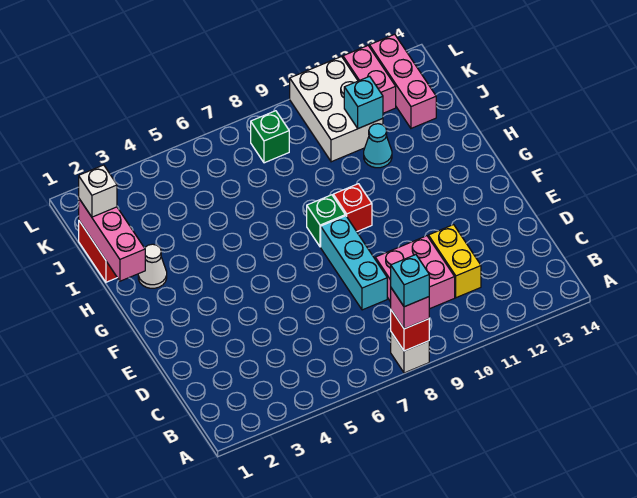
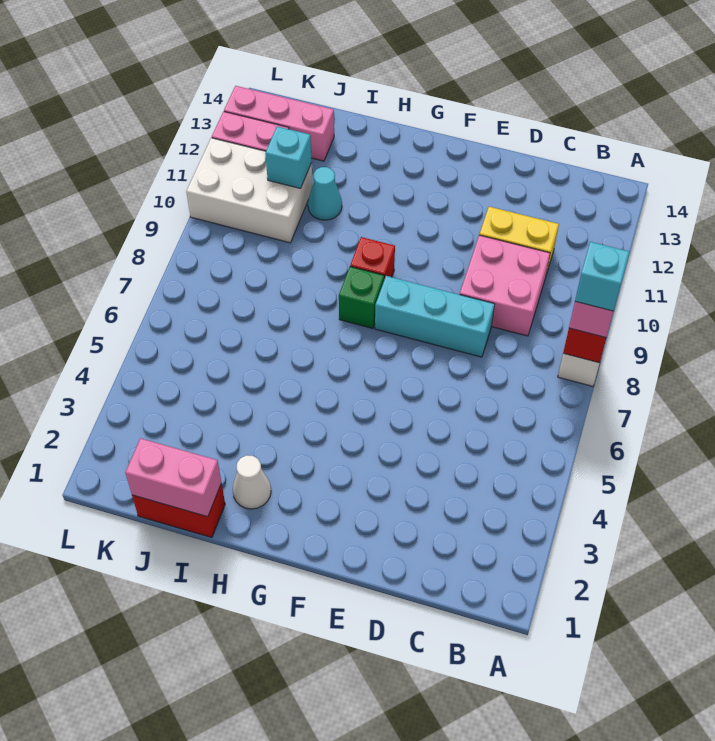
pink brick H1:J1 level 2 -> pink brick I1:J1 level 2
white brick J1 level 3 -> none
green brick K8 level 1 -> none

